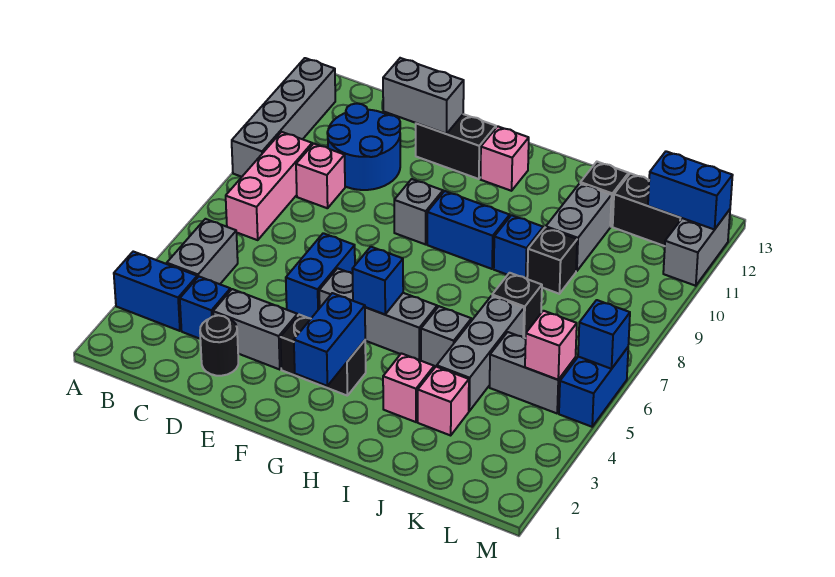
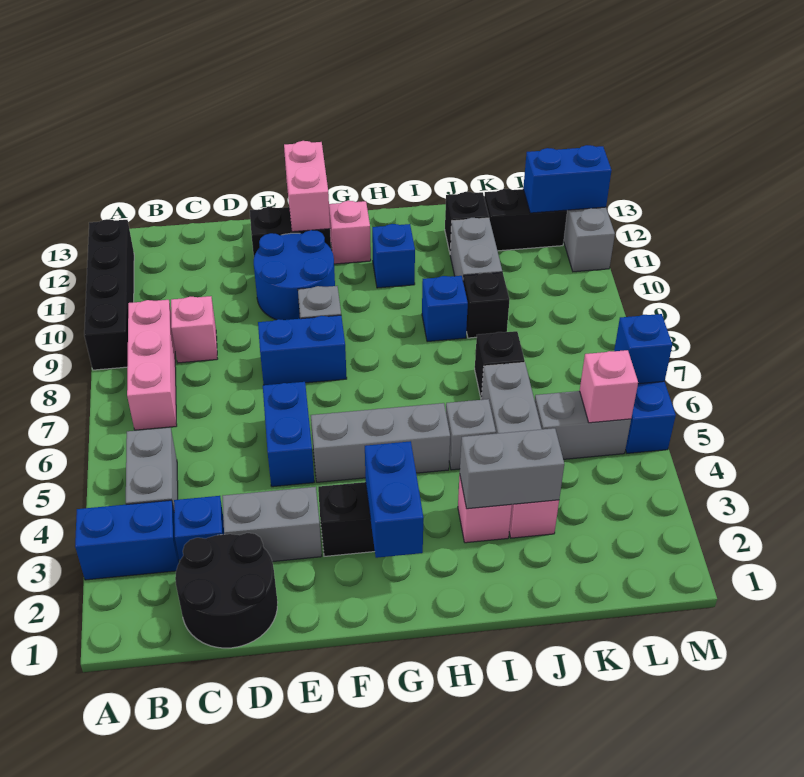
grey brick A9:A12 level 1 -> black brick A9:A12 level 1
blue round brick C10:D11 level 1 -> blue round brick E10:F11 level 1
black round brick D2 level 1 -> black round brick C1:D2 level 1
grey brick D12:E12 level 2 -> grey brick I3:J3 level 2
none -> pink brick F12:F13 level 2
blue brick G5 level 2 -> blue brick H11 level 1
blue brick G9:H9 level 1 -> blue brick E8:F8 level 1

